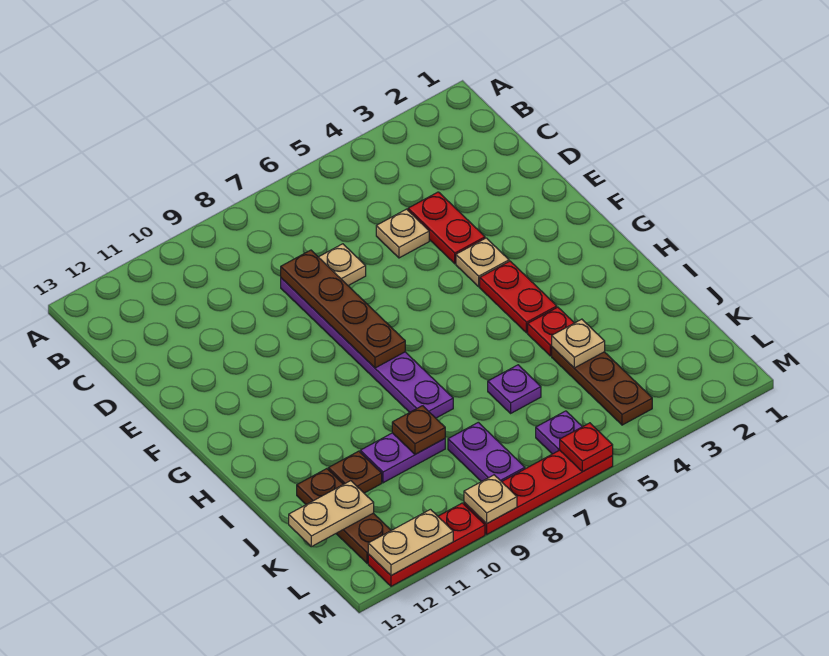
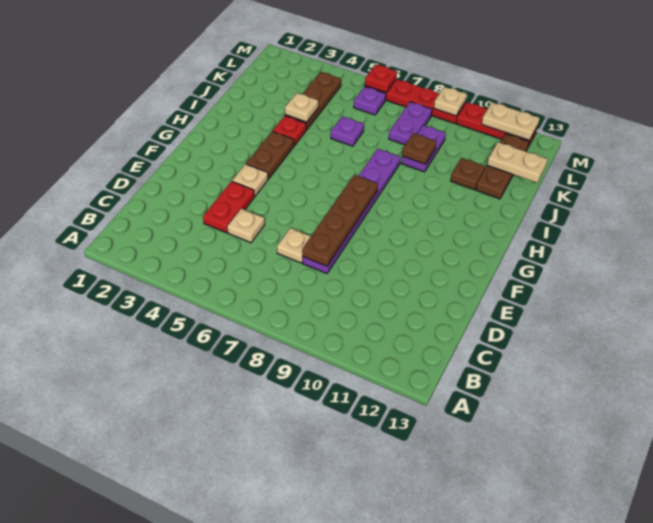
red plate G4:H4 level 1 -> brown plate G4:H4 level 1
purple plate J9:J10 level 1 -> purple plate J9:K9 level 1

